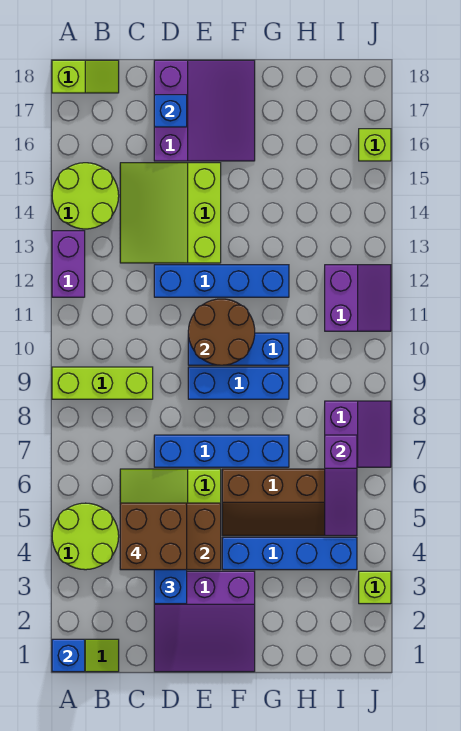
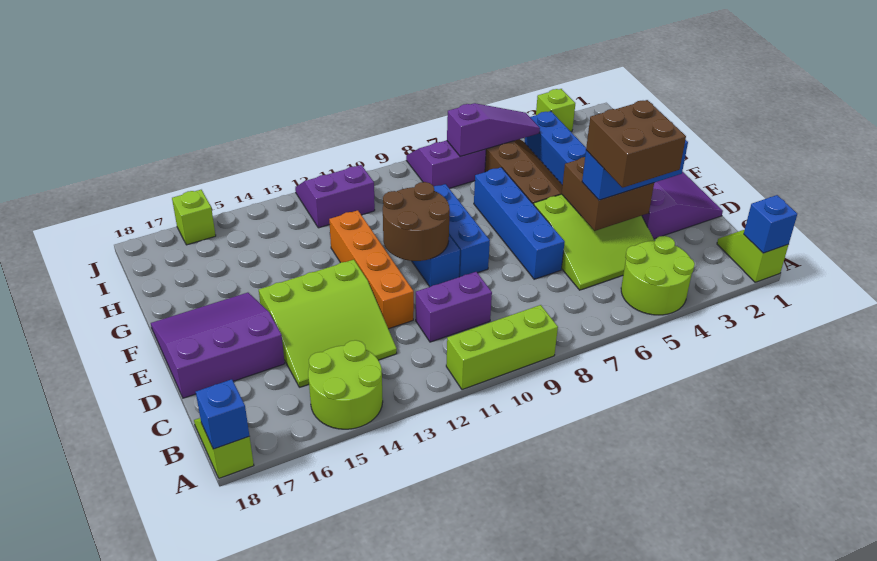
lime brick A9:C9 level 1 -> lime brick A9:A11 level 1
purple brick A12:A13 level 1 -> purple brick C10:C11 level 1
blue brick D12:G12 level 1 -> orange brick D12:G12 level 1
blue brick D17 level 2 -> blue brick A18 level 2

